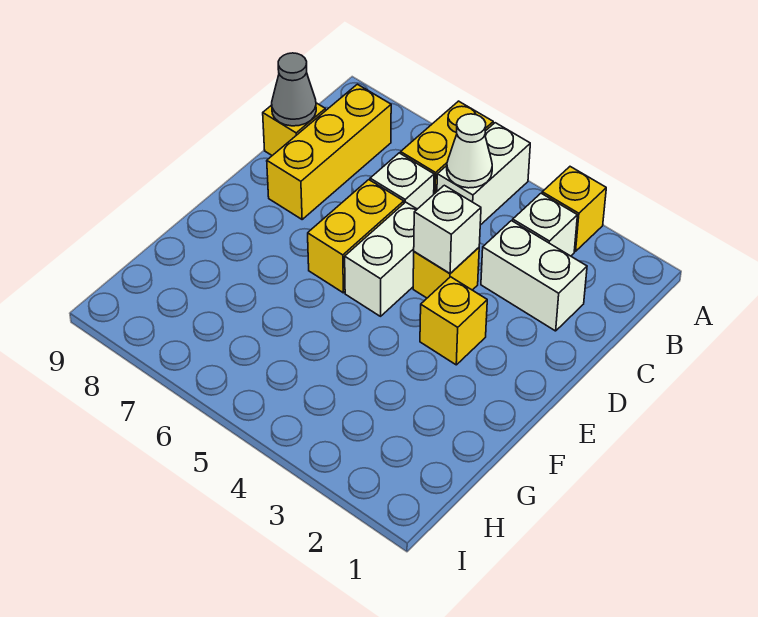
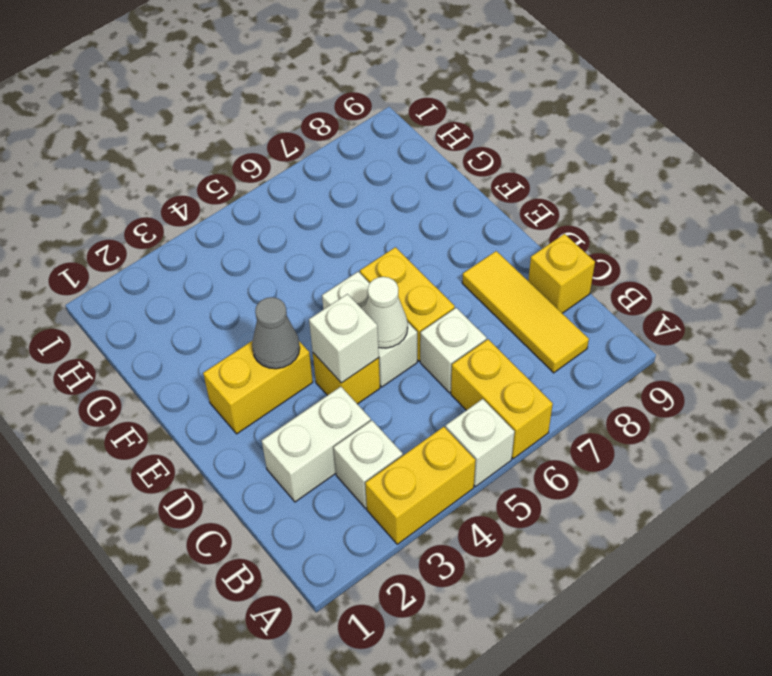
yellow brick A3 level 1 -> yellow brick A3:A4 level 1
white brick A5:B5 level 1 -> white brick A5 level 1
white cone B5 level 2 -> white cone D5 level 2
yellow brick B8:D8 level 1 -> yellow tile B8:D8 level 1
grey cone C9 level 2 -> grey cone E3 level 2
yellow brick E3 level 1 -> yellow brick E2:E3 level 1

